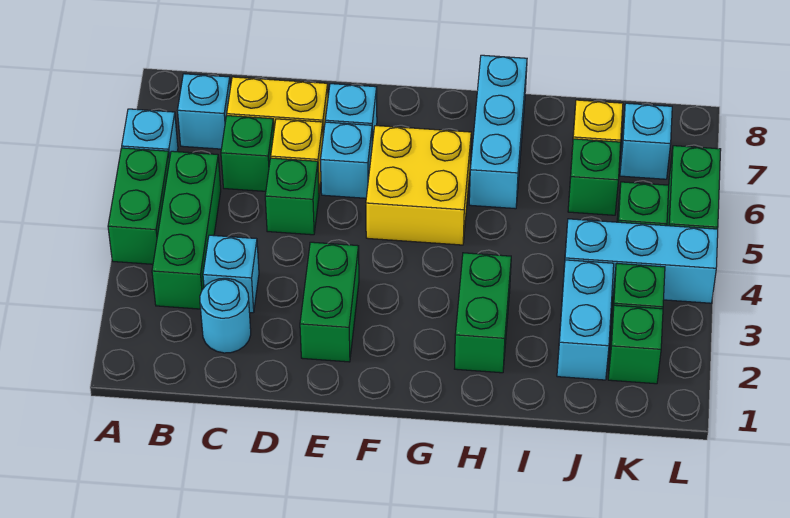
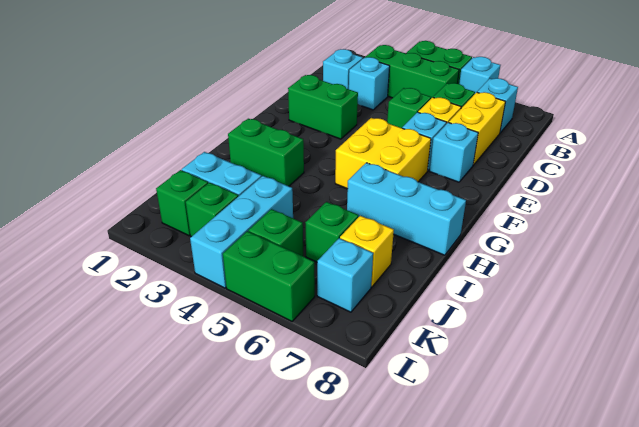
cyan round brick C2 level 1 -> cyan brick C2 level 1

